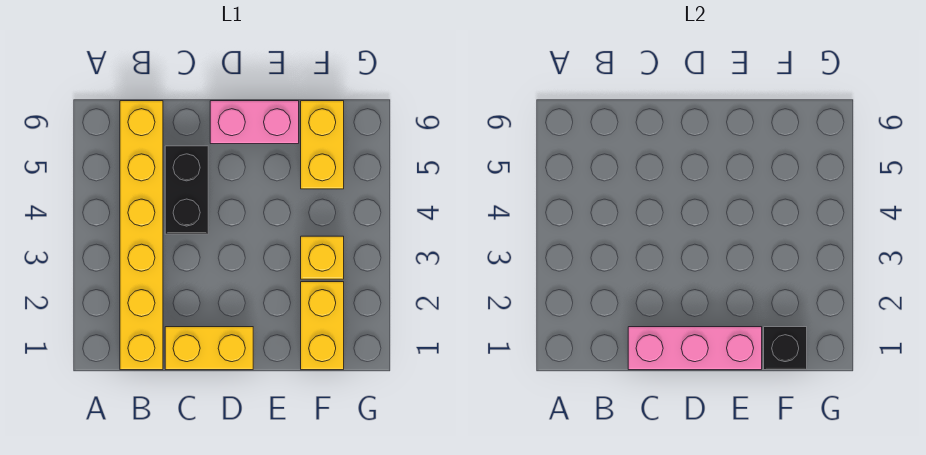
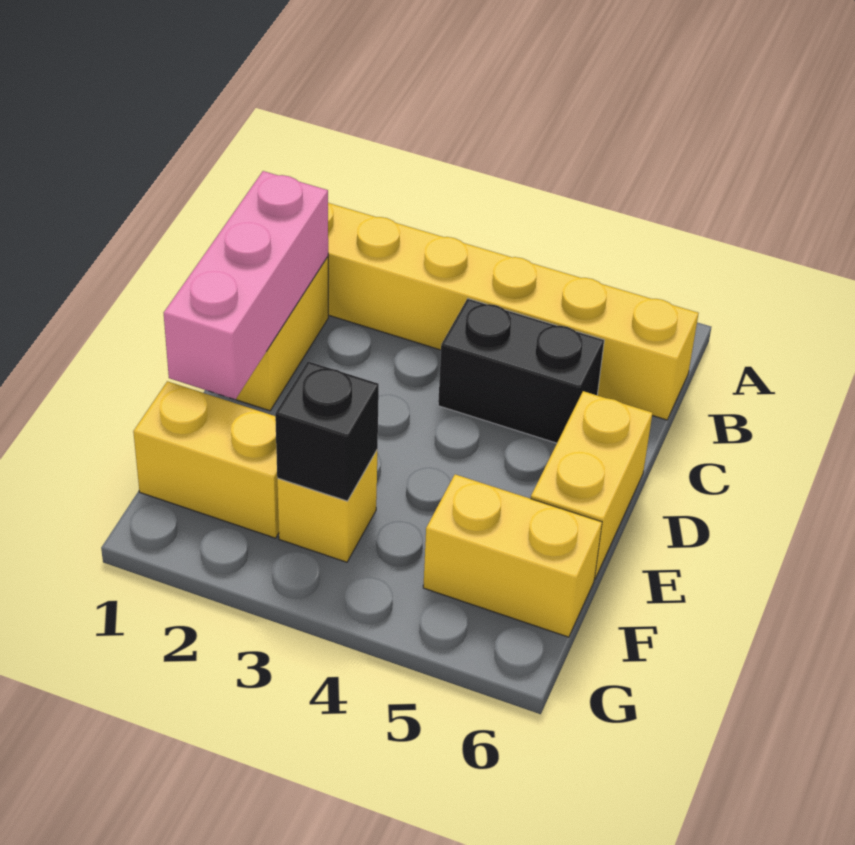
pink brick D6:E6 level 1 -> yellow brick D6:E6 level 1
black brick F1 level 2 -> black brick F3 level 2

